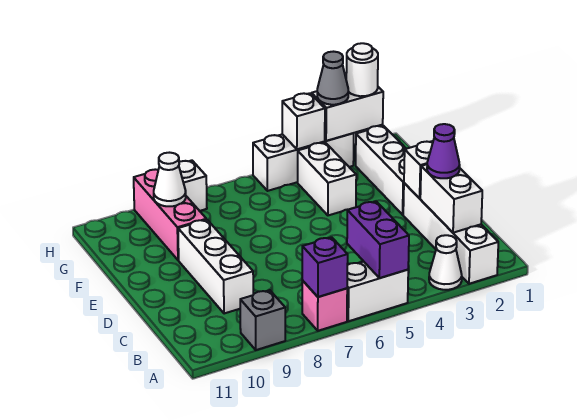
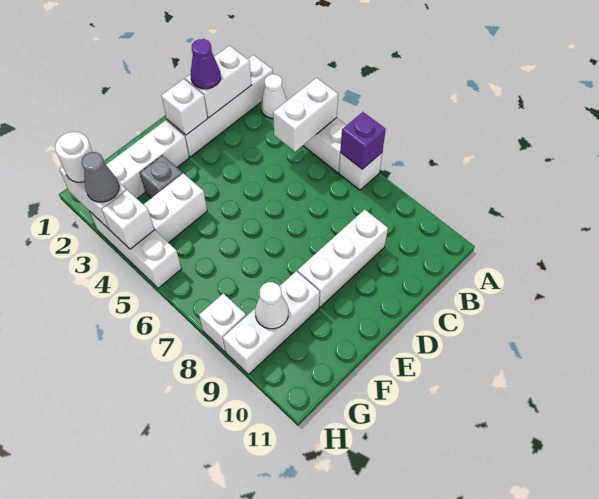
purple brick A5:B5 level 2 -> white brick A5:B5 level 2
pink brick A7 level 1 -> white brick A7 level 1
grey brick A9 level 1 -> grey brick F3 level 1
pink brick F9:H9 level 1 -> white brick F9:H9 level 1

